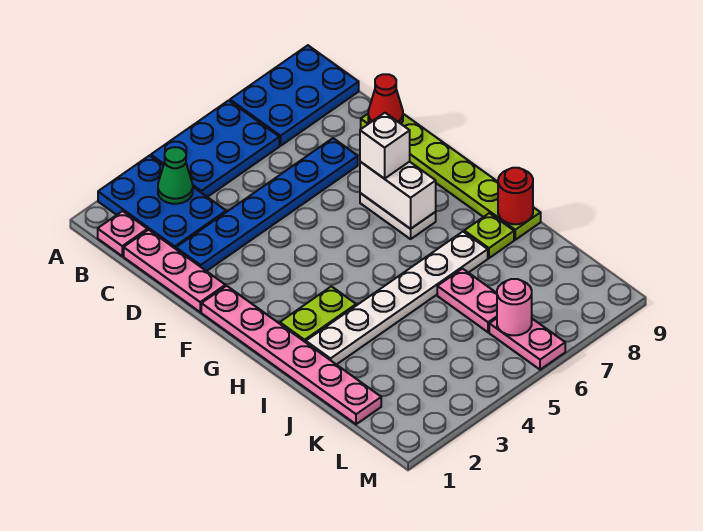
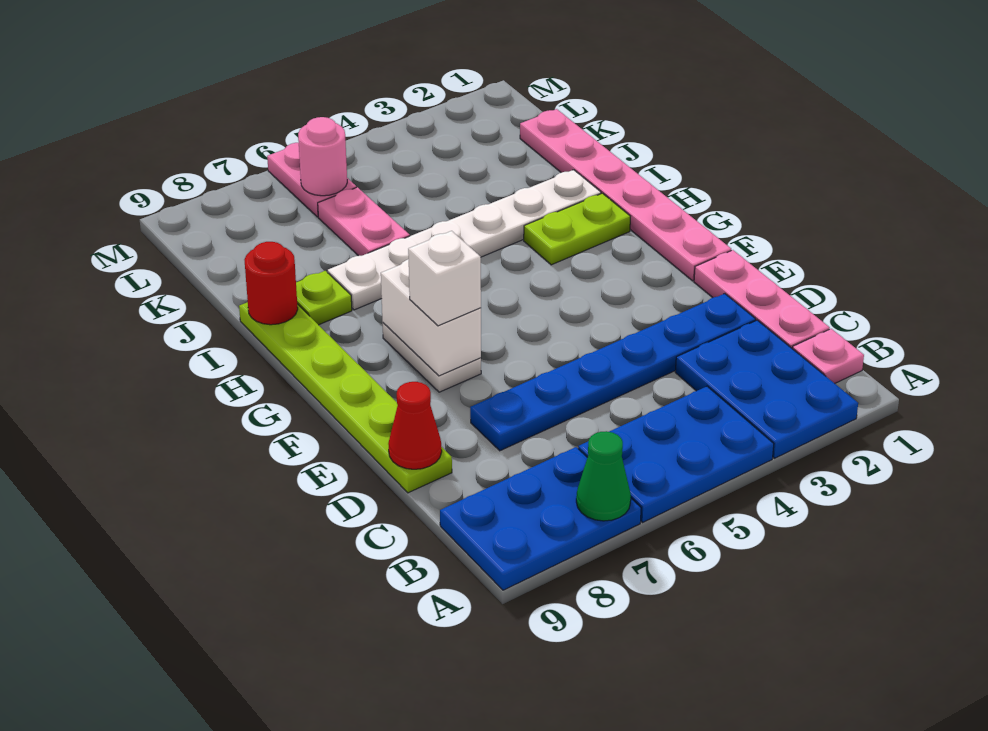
green cone B3 level 2 -> green cone A7 level 2

